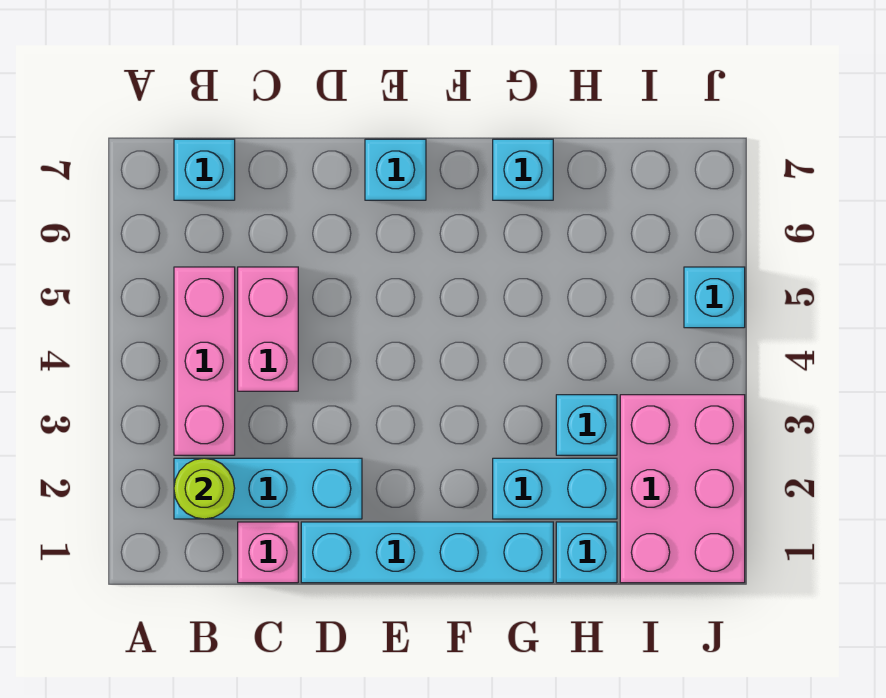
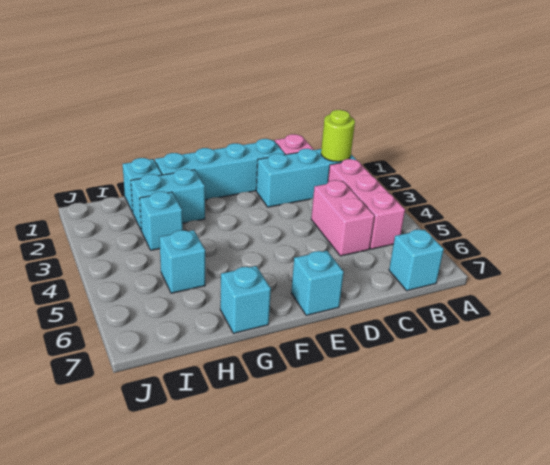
pink brick I1:J3 level 1 -> none
cyan brick J5 level 1 -> cyan brick H5 level 1

